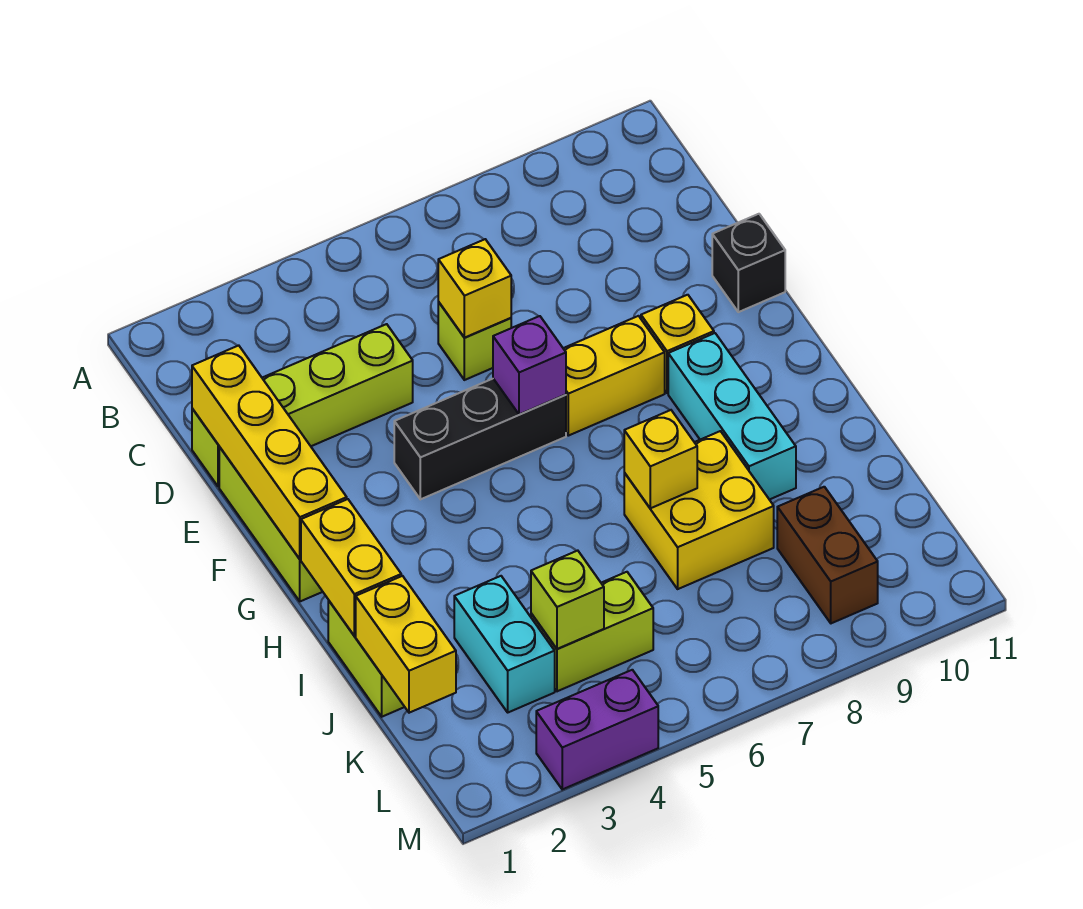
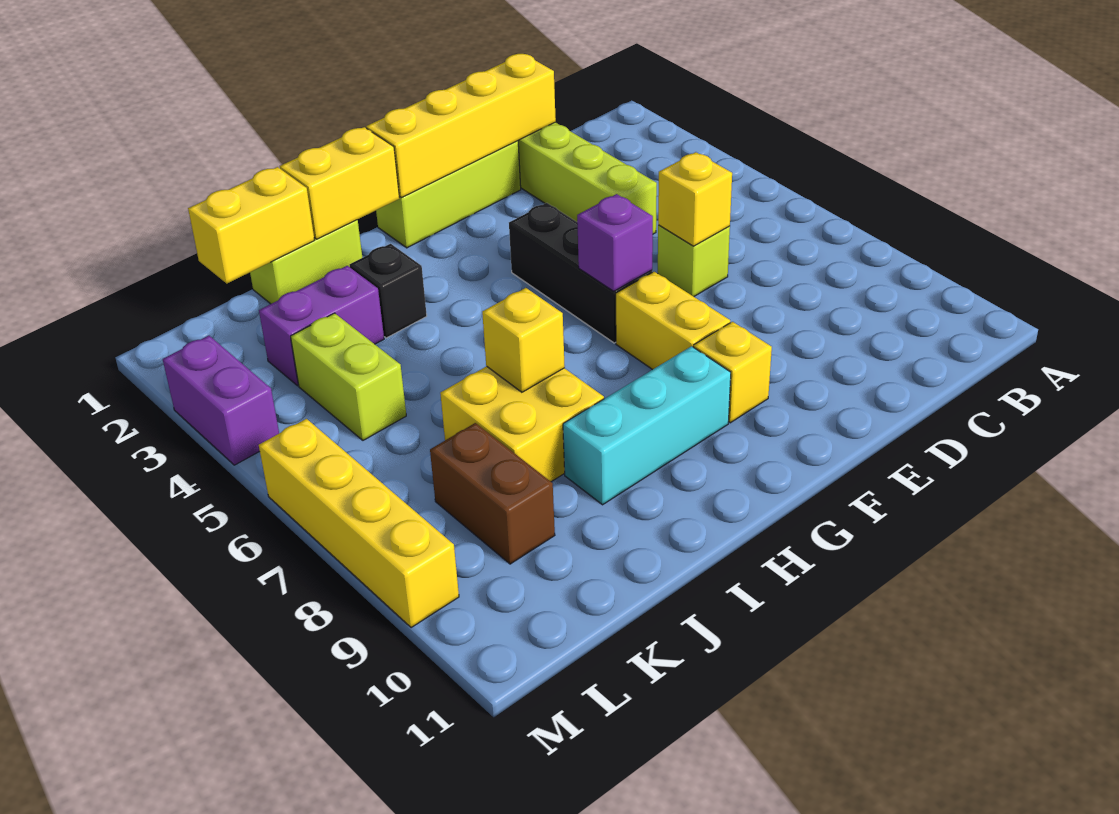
black brick E11 level 1 -> black brick I3 level 1
cyan brick J3:K3 level 1 -> purple brick J3:K3 level 1
lime brick K4 level 2 -> none
brown brick K9:L9 level 1 -> brown brick K8:K9 level 1
none -> yellow brick M6:M9 level 1

